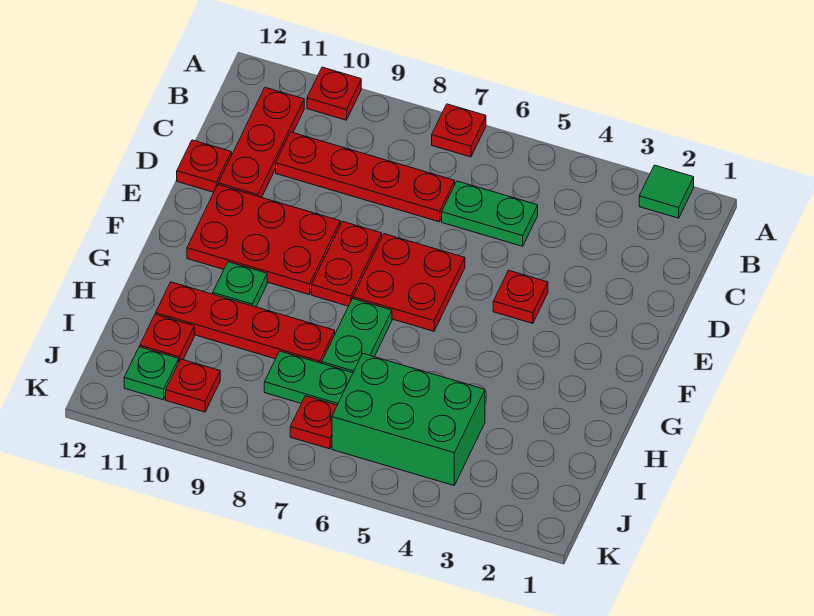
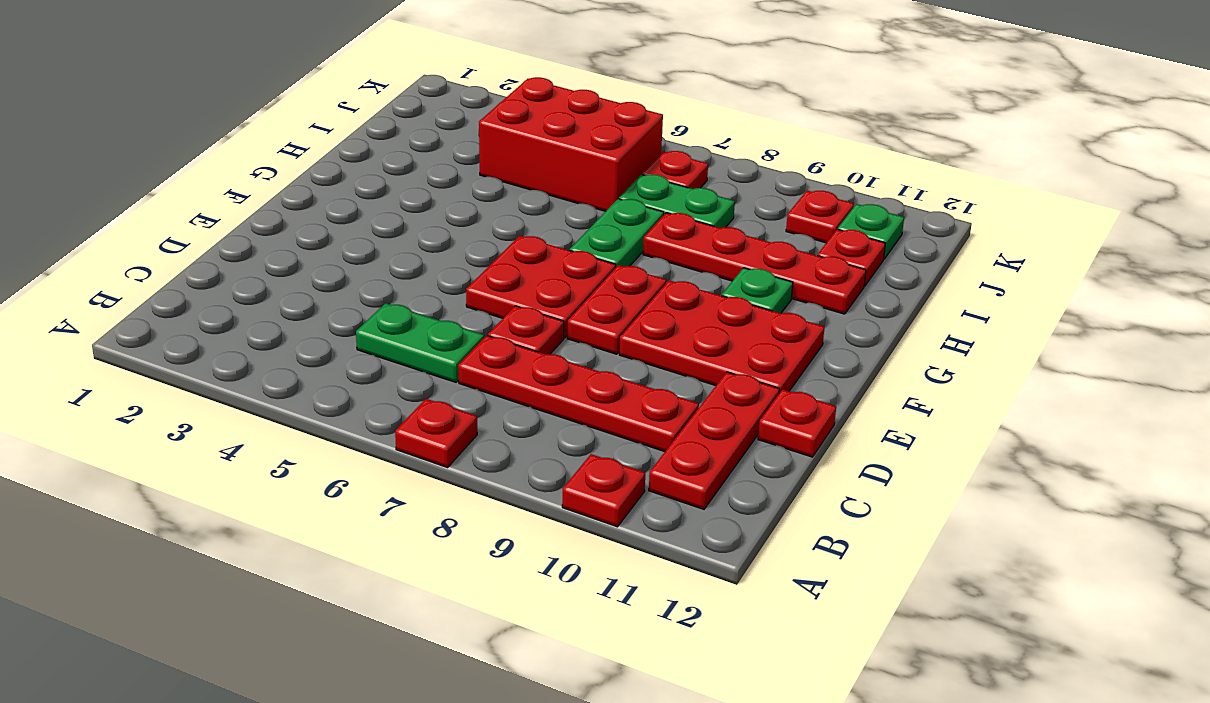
green tile A2 level 1 -> none
red plate E4 level 1 -> red plate D7 level 1
green brick I4:J6 level 1 -> red brick I4:J6 level 1

